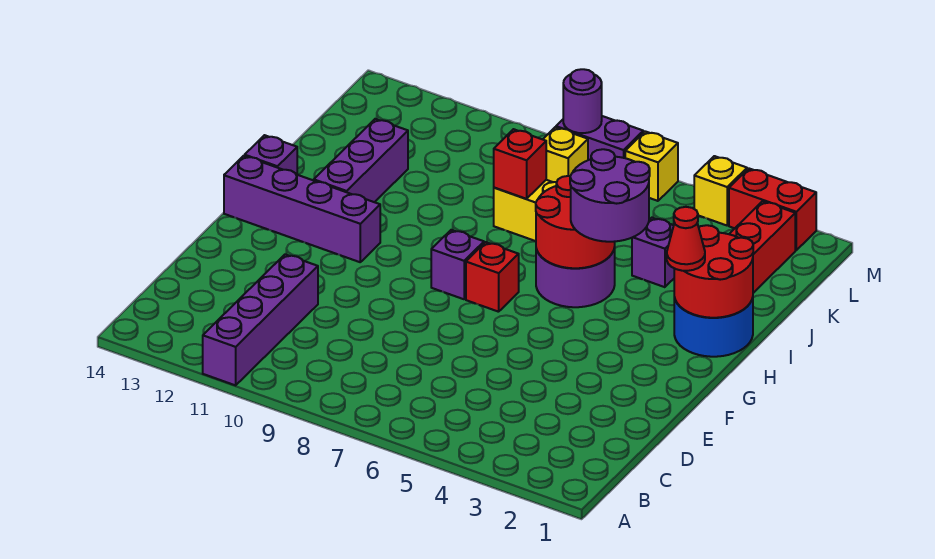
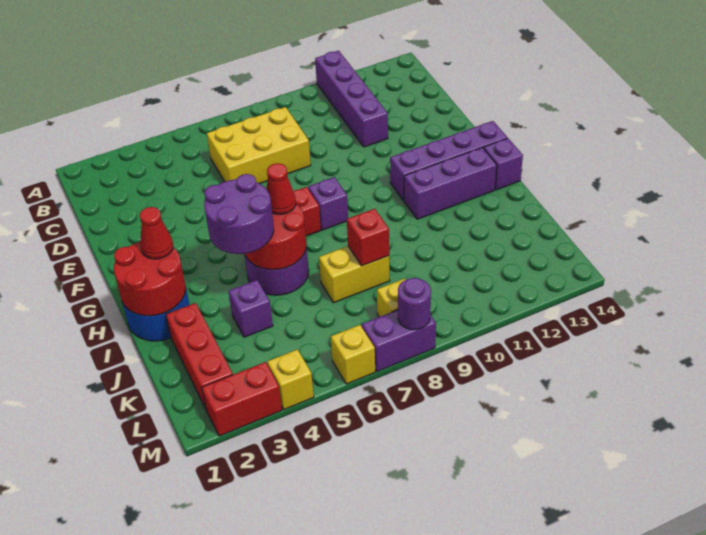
none -> yellow brick C6:D8 level 1
none -> red cone H6 level 3
purple brick H12:J12 level 1 -> purple brick H11:H13 level 1

